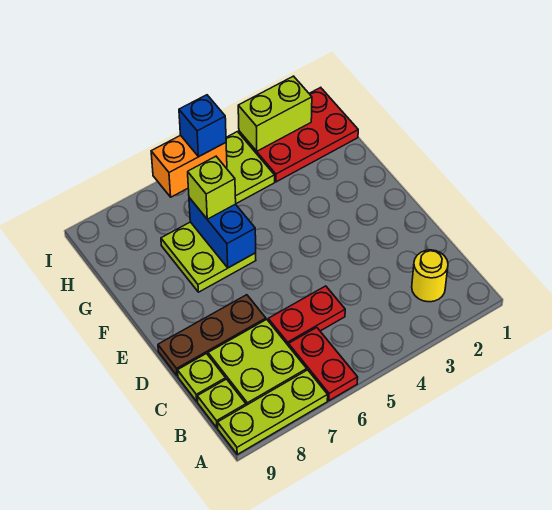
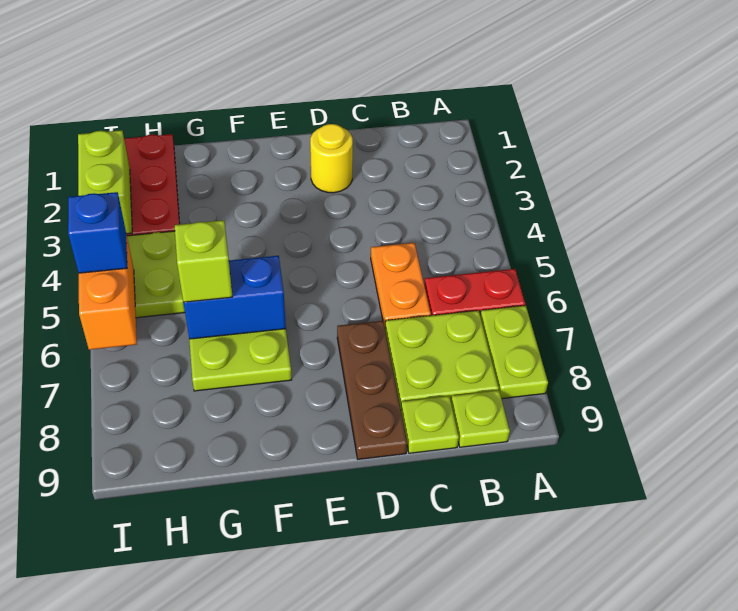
lime plate A7:A9 level 1 -> lime plate A7:A8 level 1
yellow round brick B2 level 1 -> yellow round brick D2 level 1
red plate C5:C6 level 1 -> orange plate C5:C6 level 1

